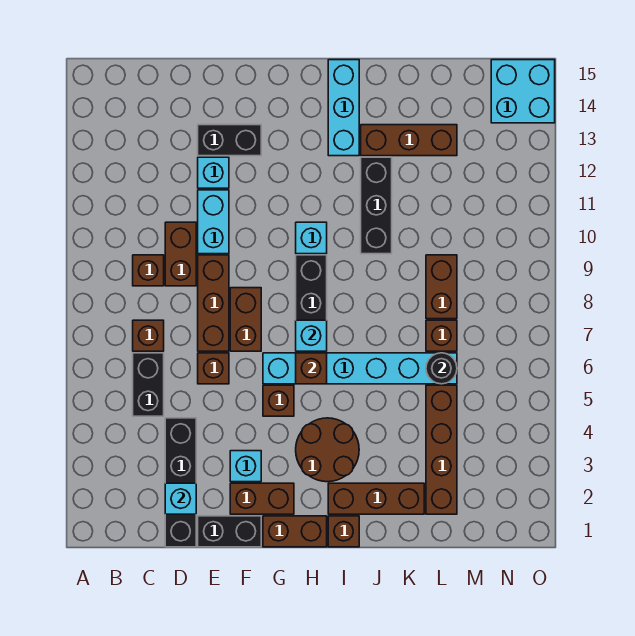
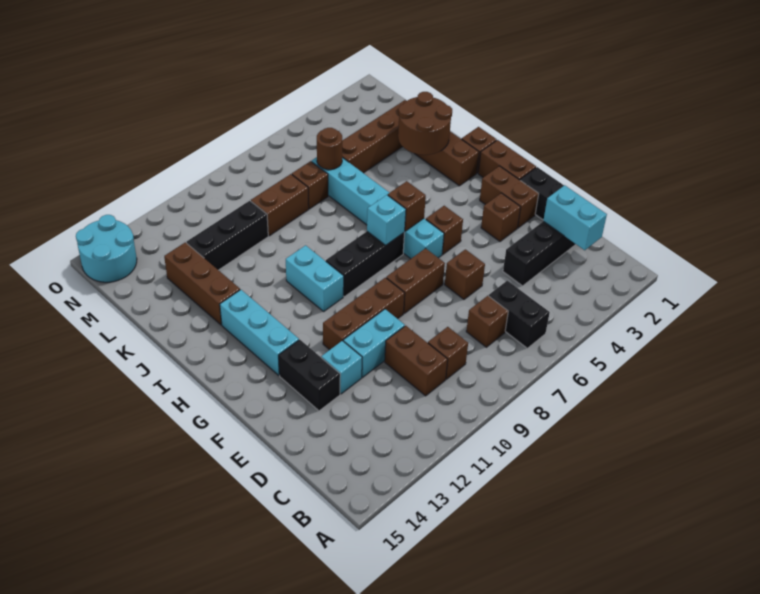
black brick C5:C6 level 1 -> black brick B6:C6 level 1
cyan brick D2 level 2 -> cyan brick C2:D2 level 2
brown brick D9:D10 level 1 -> brown brick C10:D10 level 1
brown brick E7:E9 level 1 -> brown brick F9:F11 level 1
cyan brick F3 level 1 -> brown brick F3 level 1
brown round brick H3:I4 level 1 -> brown round brick J2:K3 level 2
cyan brick H10 level 1 -> cyan brick H10:I10 level 1
cyan brick I13:I15 level 1 -> cyan brick G13:I13 level 1
black brick J10:J12 level 1 -> black brick L10:L12 level 1
black round brick L6 level 2 -> brown round brick L6 level 2
cyan brick N14:O15 level 1 -> cyan round brick N14:O15 level 1

